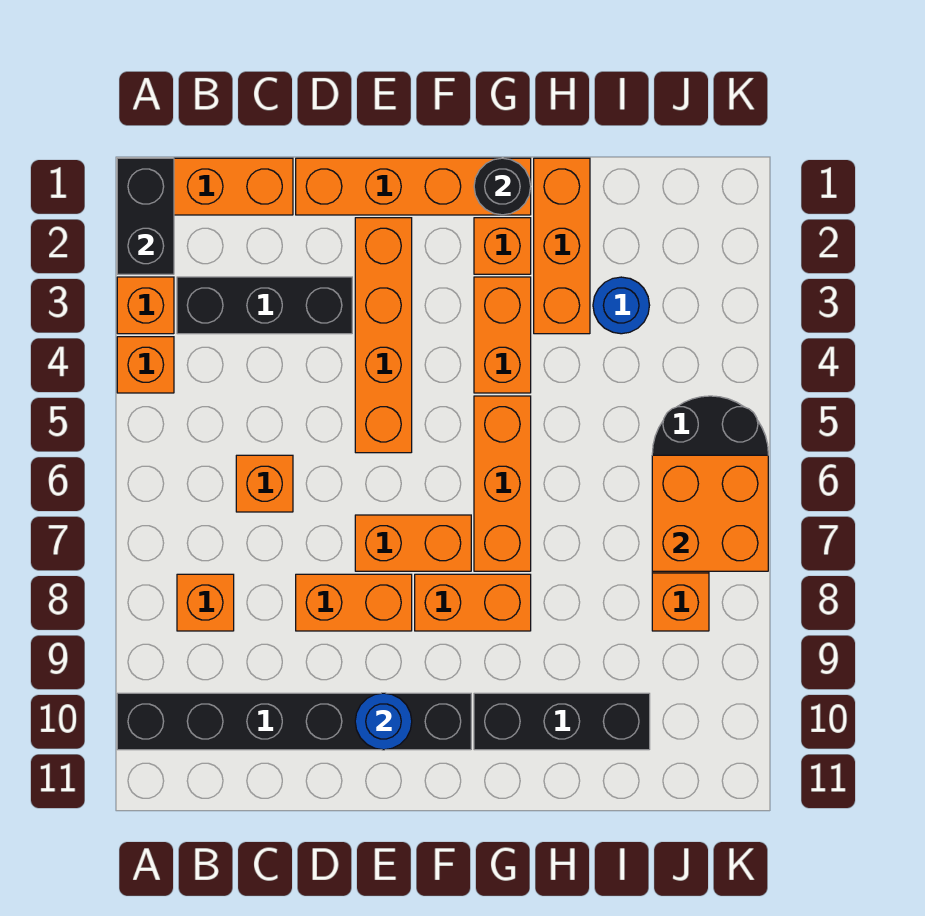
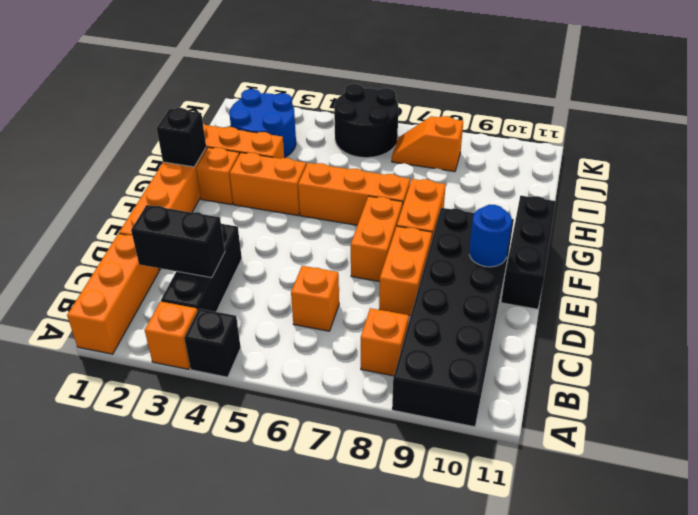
black brick A1:A2 level 2 -> black brick C2:C3 level 2
orange brick A4 level 1 -> black brick A4 level 1
black brick A10:F10 level 1 -> black brick A9:F10 level 1
orange brick E2:E5 level 1 -> none
black round brick G1 level 2 -> black brick G1 level 2
black brick G10:I10 level 1 -> black brick E11:G11 level 1
blue round brick I3 level 1 -> blue round brick I2:J3 level 1
orange brick J6:K7 level 2 -> none

